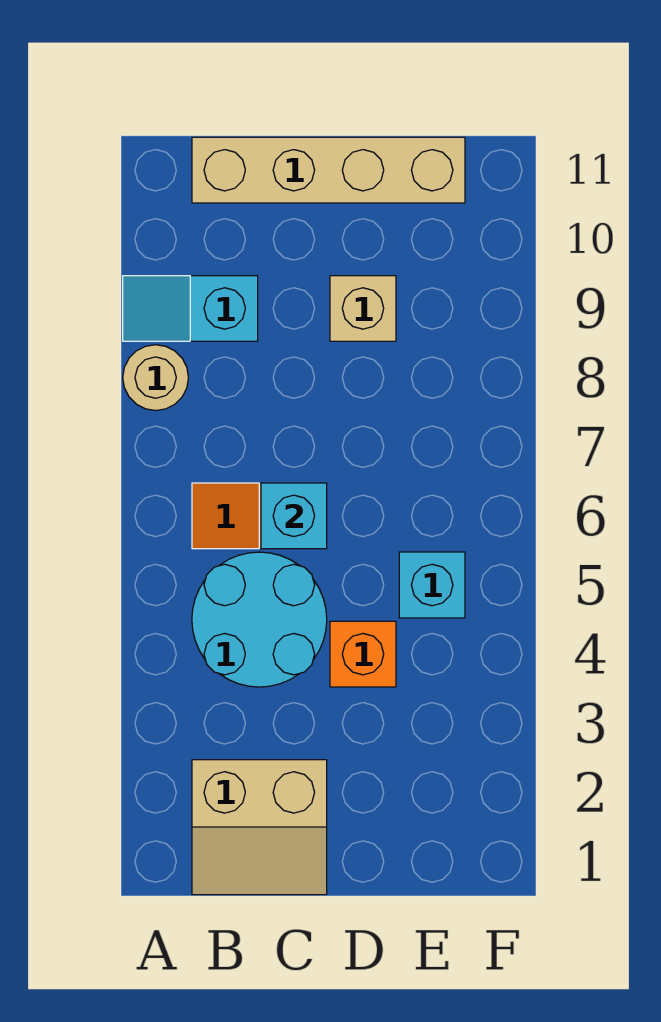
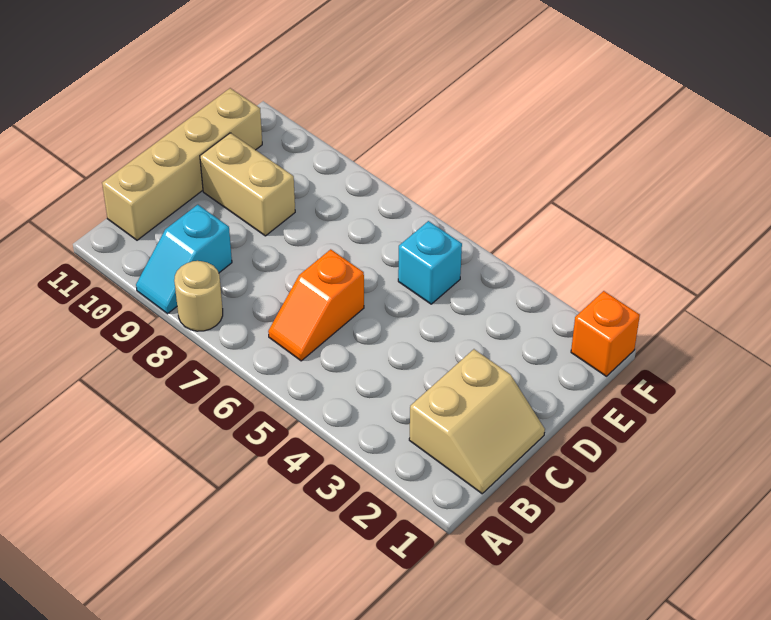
cyan round brick B4:C5 level 1 -> none
cyan brick C6 level 2 -> none
orange brick D4 level 1 -> orange brick F1 level 1
tan brick D9 level 1 -> tan brick D9:D10 level 1

